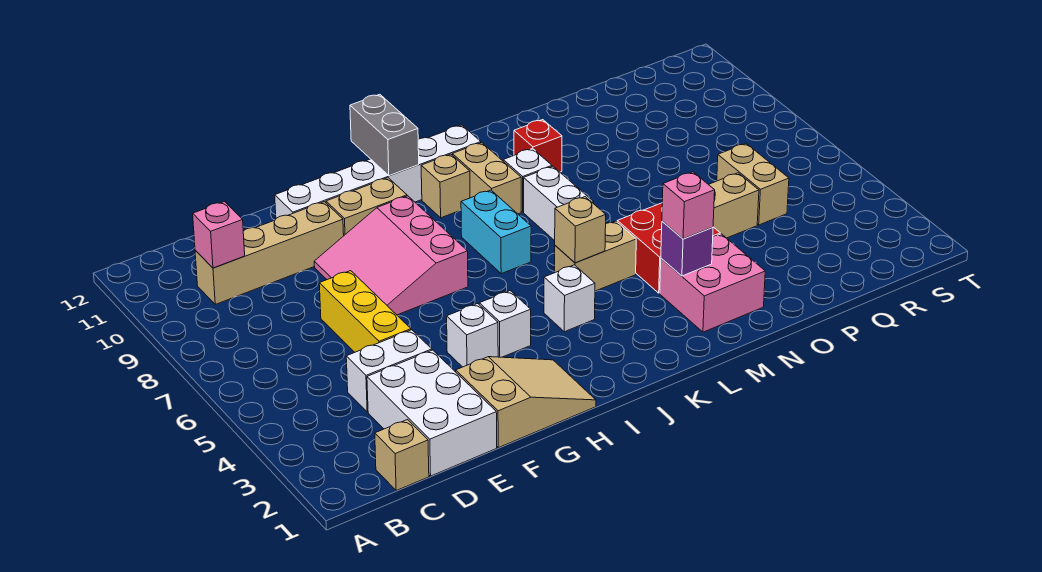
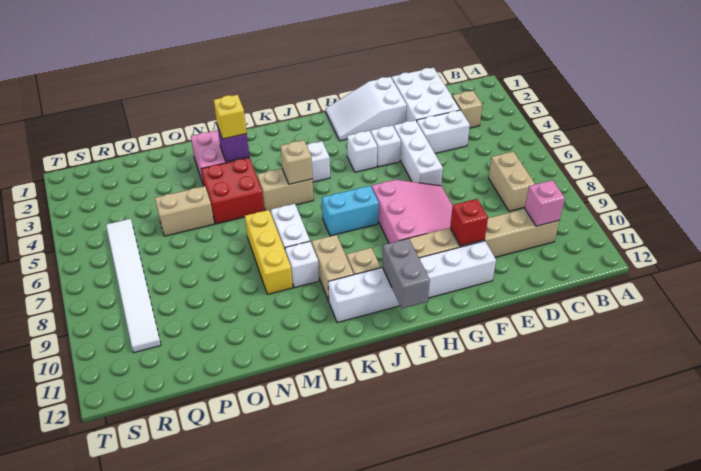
tan brick C1 level 1 -> tan brick C3 level 1
yellow brick E5:E7 level 1 -> yellow brick M7:M9 level 1
tan slope F1:H2 level 1 top F -> white slope F1:H2 level 1 top F
none -> white brick F4:F6 level 1
cyan brick J7:J8 level 1 -> cyan brick I7:J7 level 1
pink brick M3 level 3 -> yellow brick M3 level 3
red brick M10 level 1 -> red brick F10 level 2
tan brick Q5:Q6 level 1 -> tan brick C7:C8 level 1
none -> white tile R5:R10 level 1

